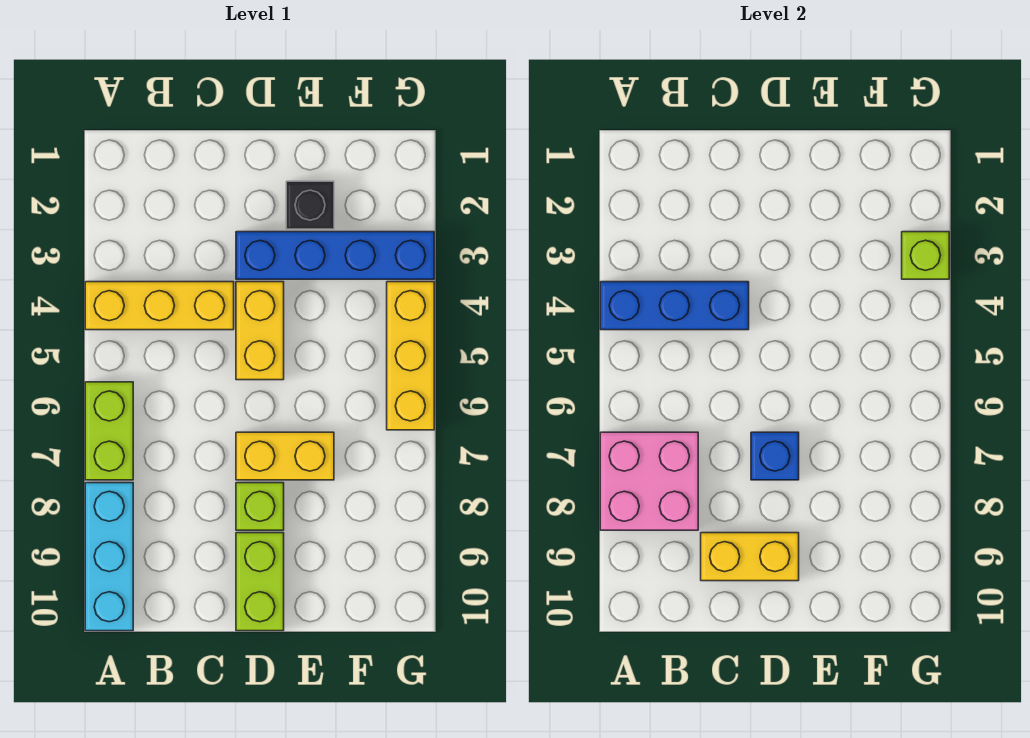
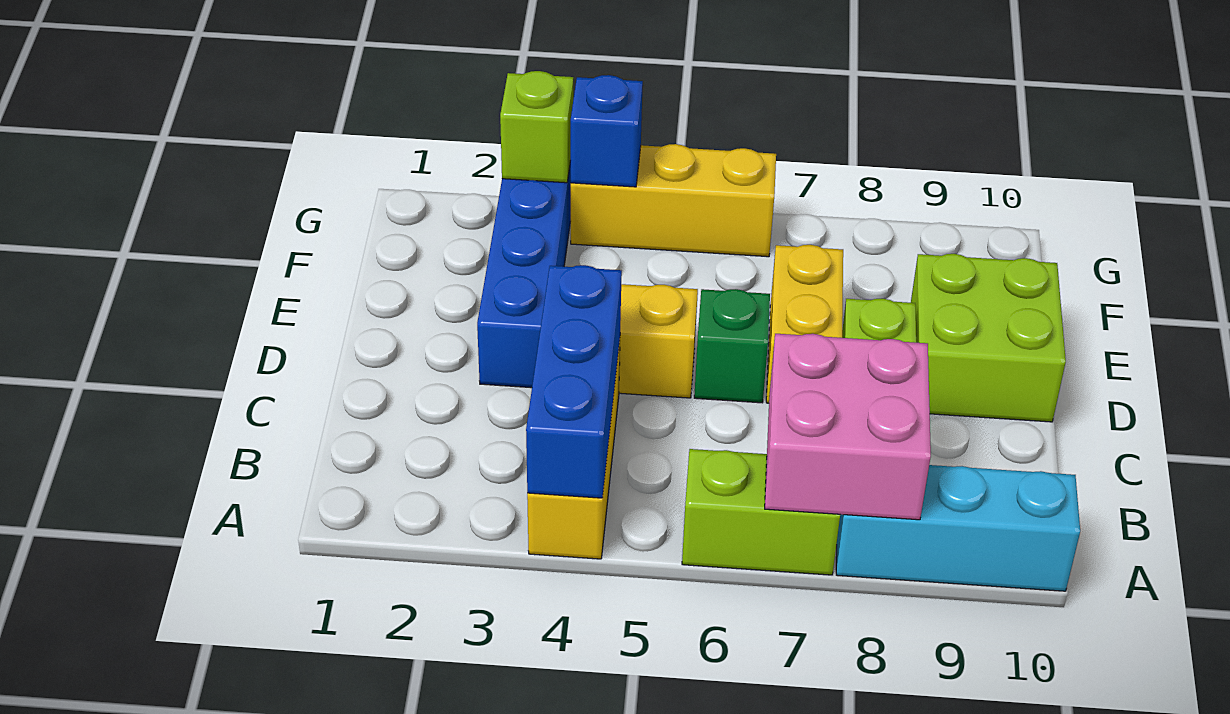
yellow brick C9:D9 level 2 -> none
none -> green brick D6 level 1
blue brick D7 level 2 -> blue brick G4 level 2
lime brick D9:D10 level 1 -> lime brick D9:E10 level 1
black brick E2 level 1 -> none

